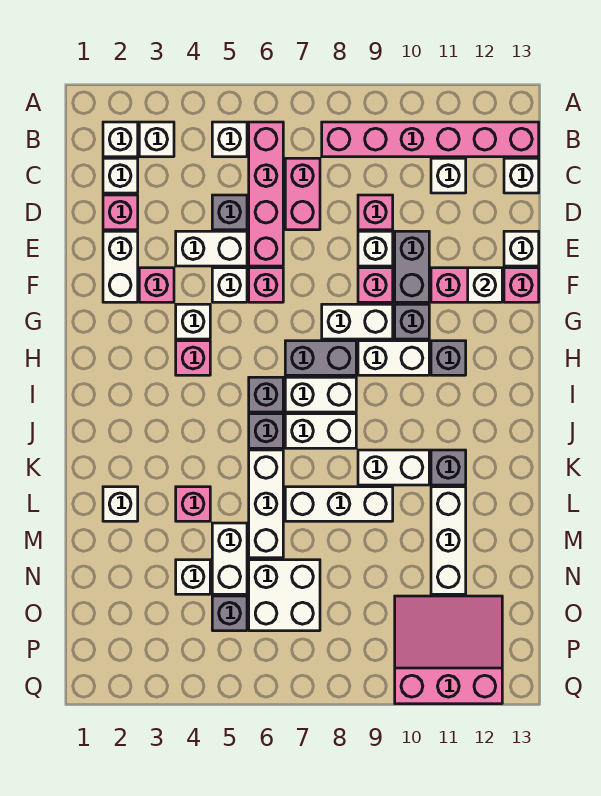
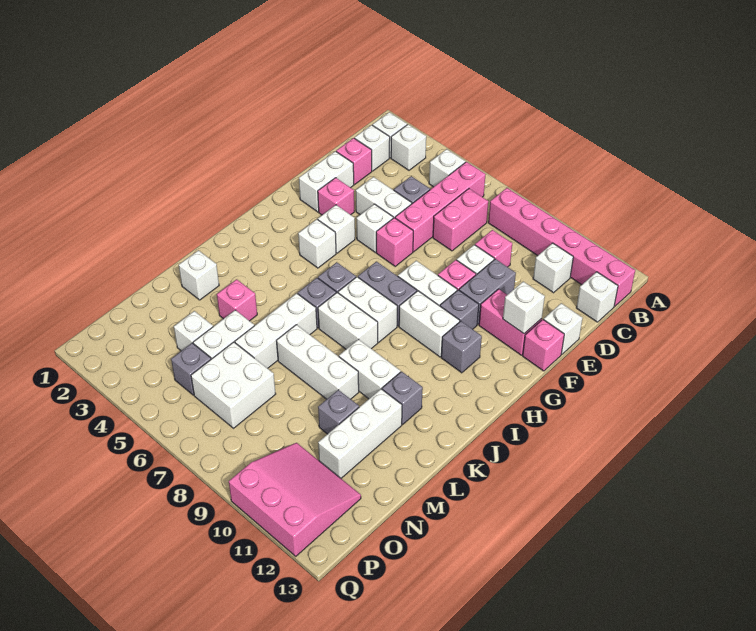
pink brick H4 level 1 -> white brick H4 level 1
none -> grey brick M10 level 1

